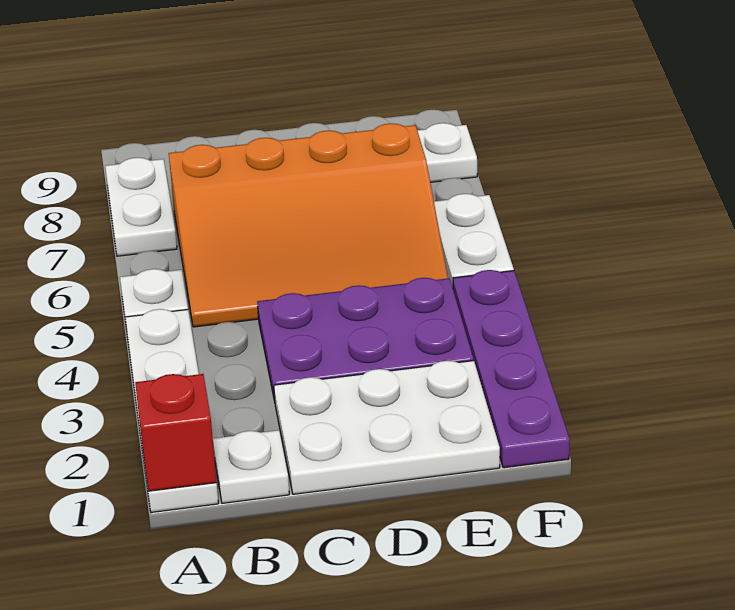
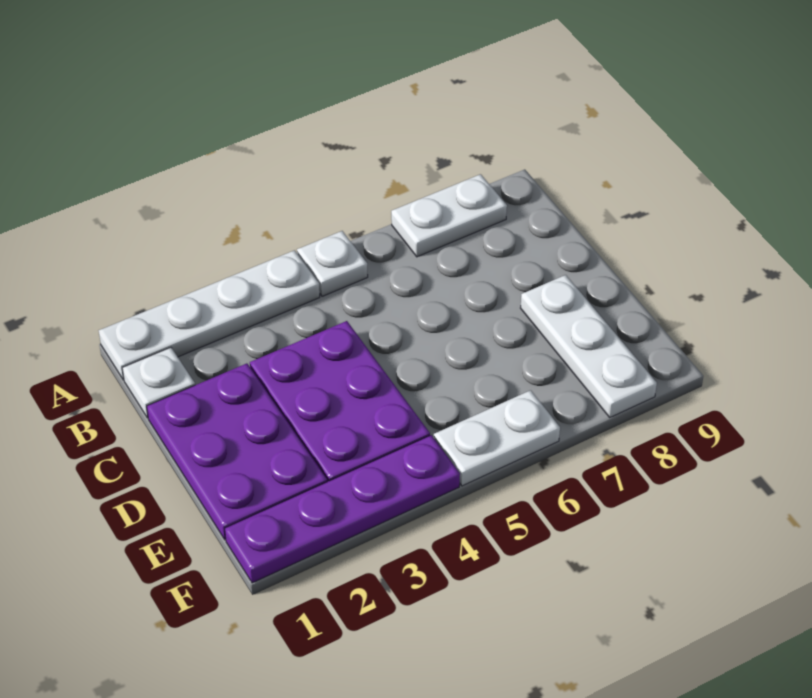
red brick A1 level 2 -> none
orange slope B5:E7 level 1 top 7 -> none
white plate C1:E2 level 1 -> purple plate C1:E2 level 1

